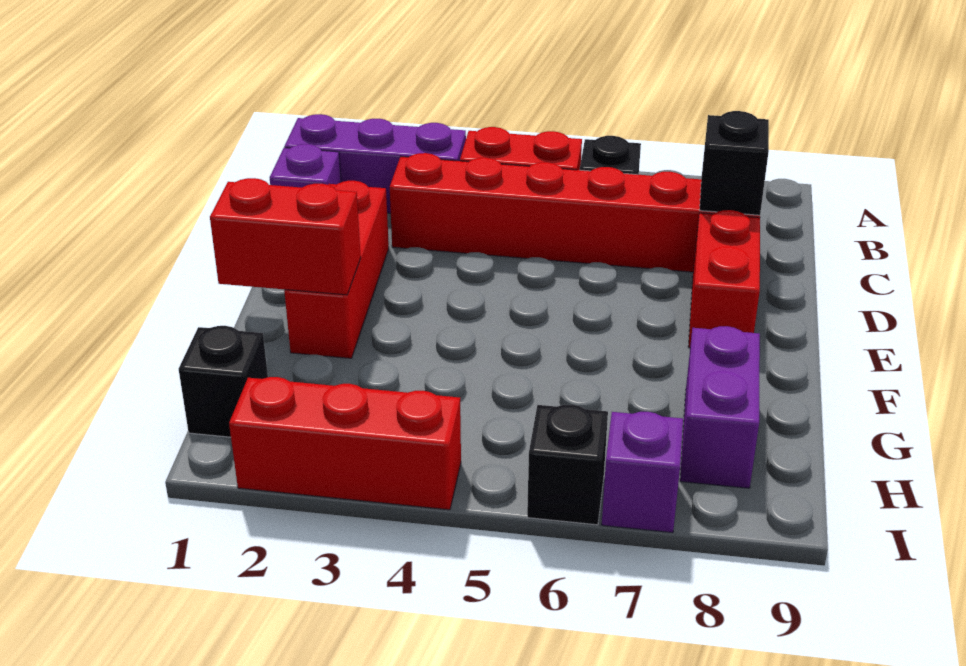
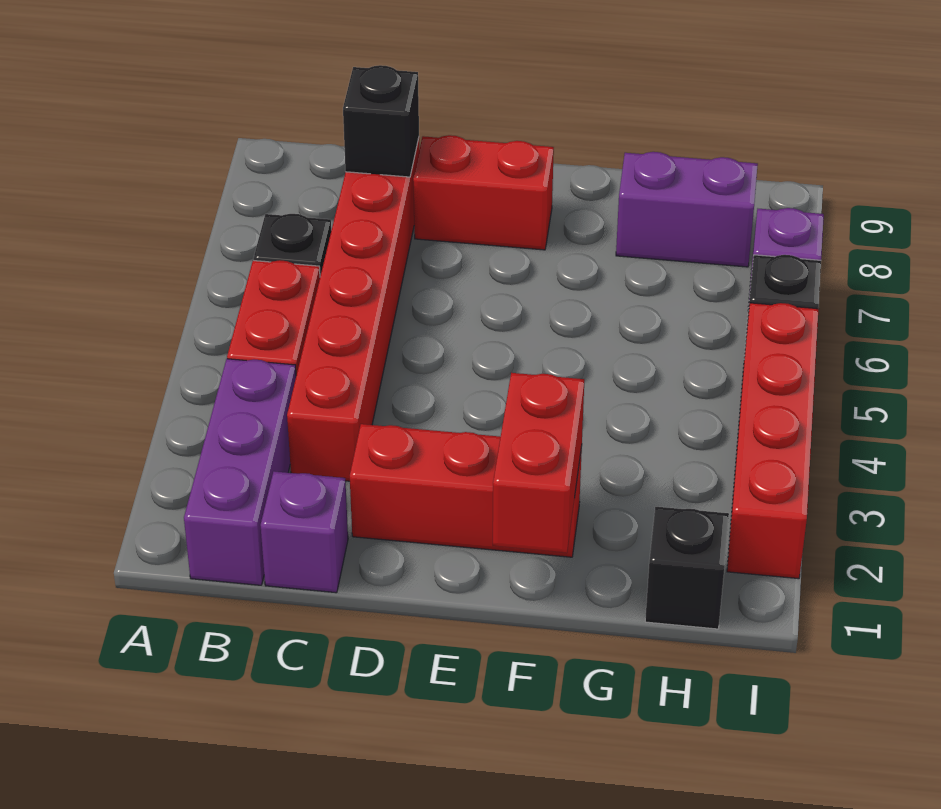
red brick I2:I4 level 1 -> red brick I2:I5 level 1

